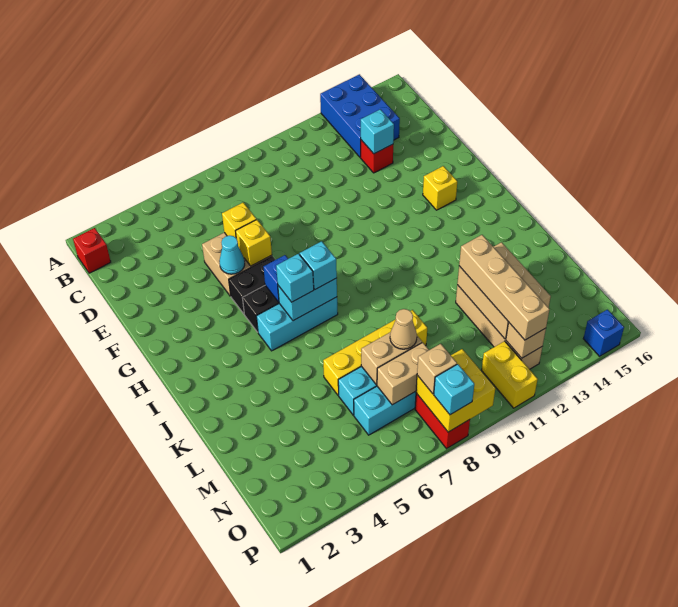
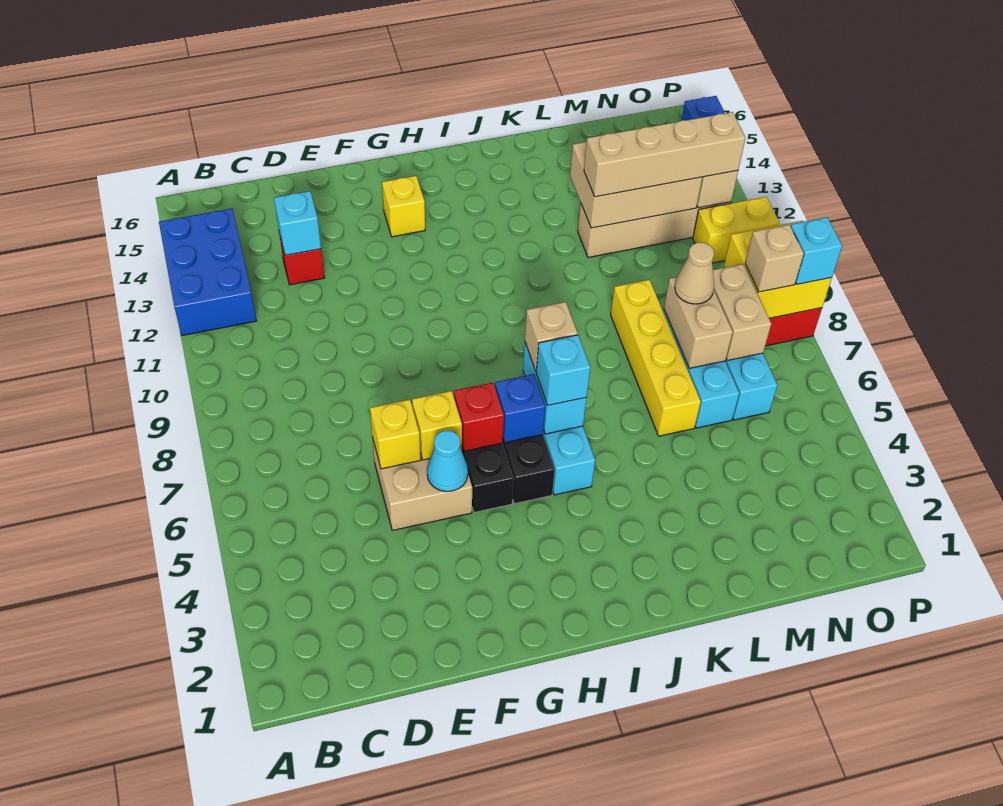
blue brick A13:C14 level 1 -> blue brick A12:B14 level 1
red brick B1 level 1 -> red brick G6 level 2
cyan brick I7 level 3 -> tan brick I7 level 3

